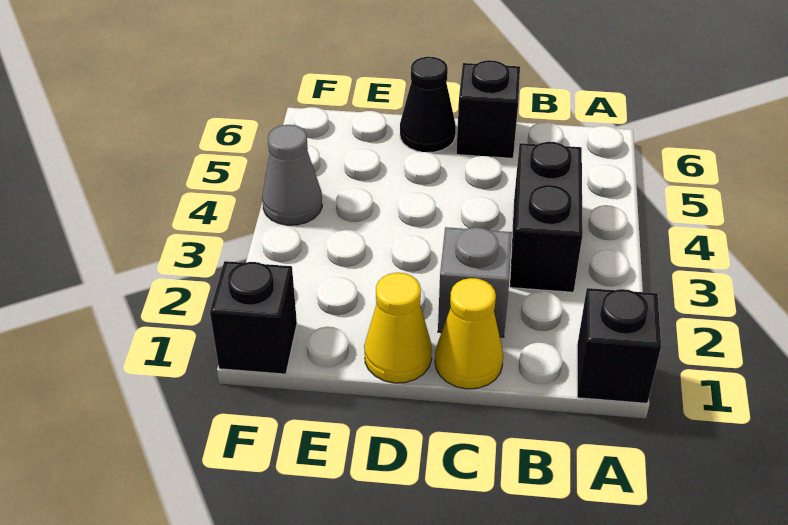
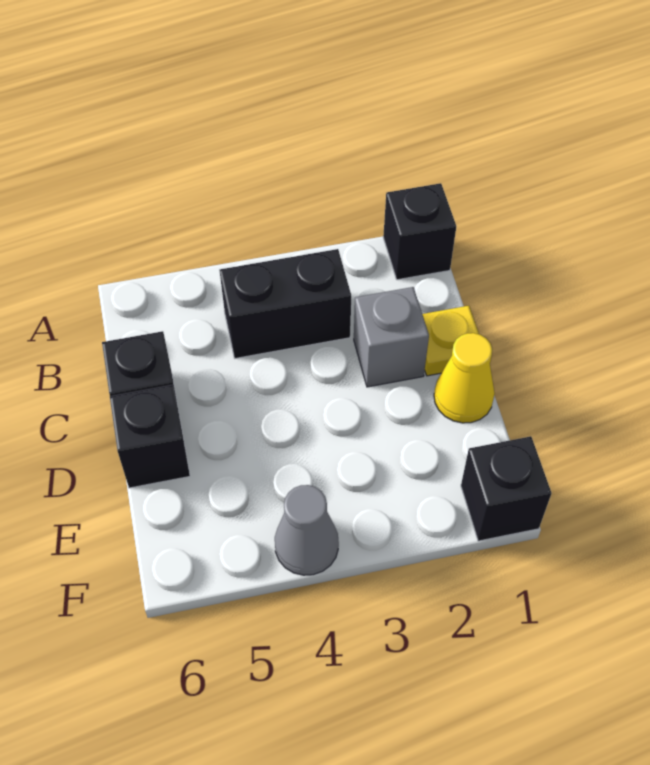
yellow cone C1 level 1 -> yellow plate C1 level 1
black cone D6 level 1 -> black brick D6 level 1

